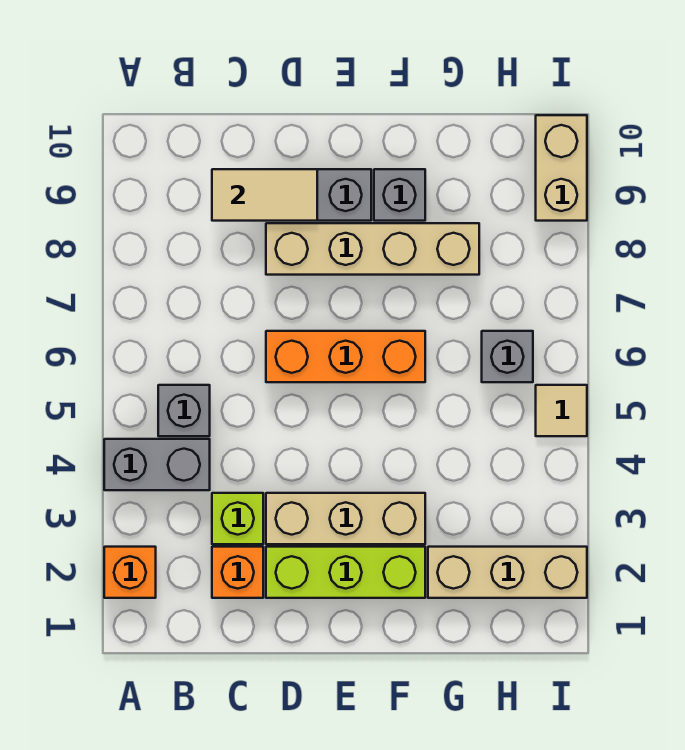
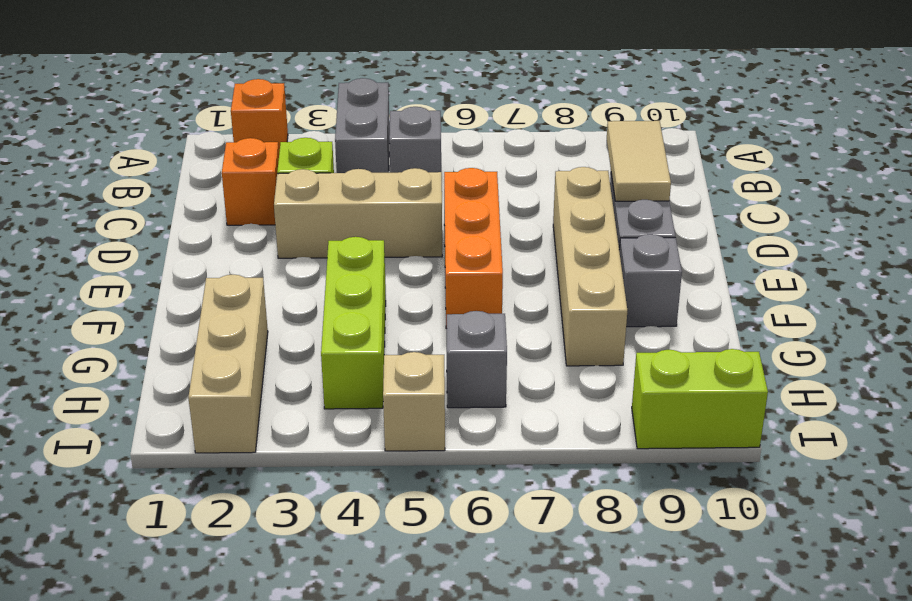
lime brick D2:F2 level 1 -> lime brick F4:H4 level 1
tan brick D3:F3 level 1 -> tan brick D3:D5 level 1
tan tile I5 level 1 -> tan brick I5 level 1
tan brick I9:I10 level 1 -> lime brick I9:I10 level 1

